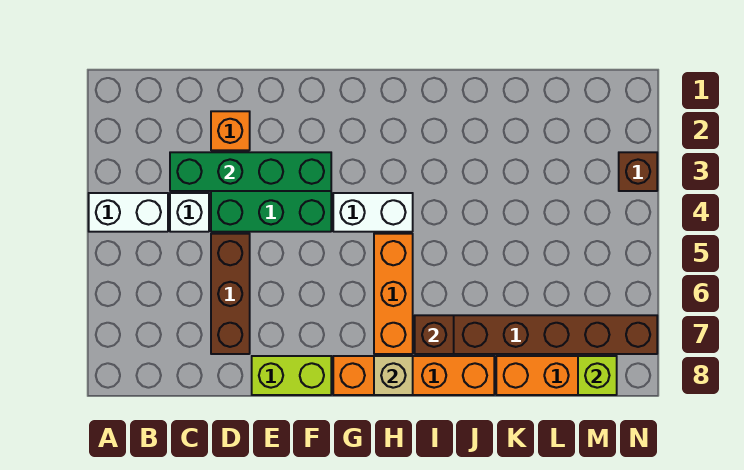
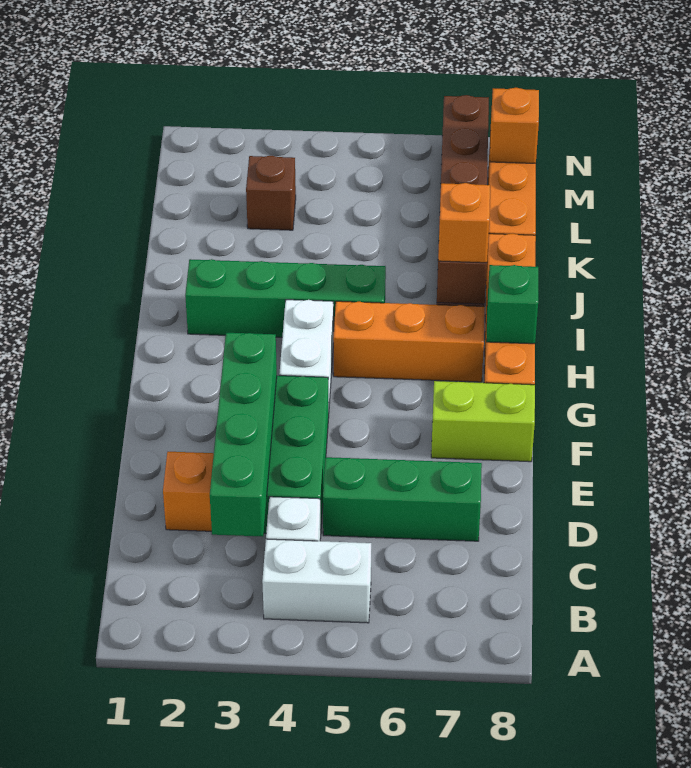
white brick A4:B4 level 1 -> white brick B4:B5 level 1
brown brick D5:D7 level 1 -> green brick D5:D7 level 1
lime brick E8:F8 level 1 -> lime brick F7:F8 level 1
tan brick H8 level 2 -> green brick H8 level 2
none -> green brick I2:I5 level 1
none -> orange brick I7 level 3
lime brick M8 level 2 -> orange brick M8 level 2
brown brick N3 level 1 -> brown brick L3 level 1

